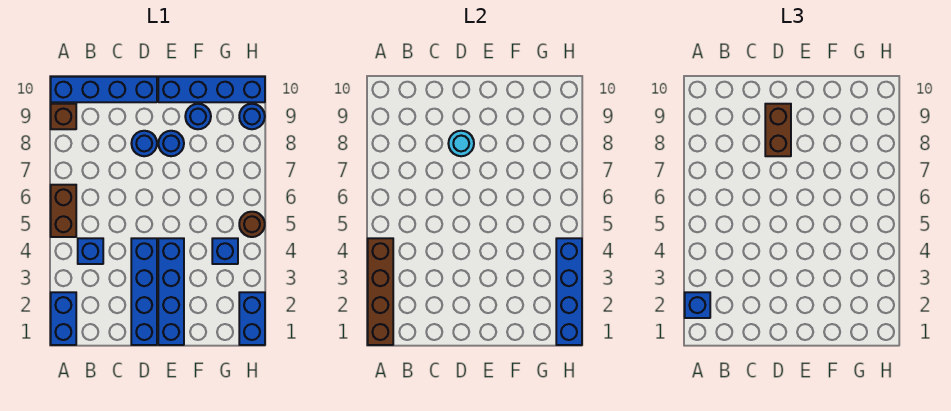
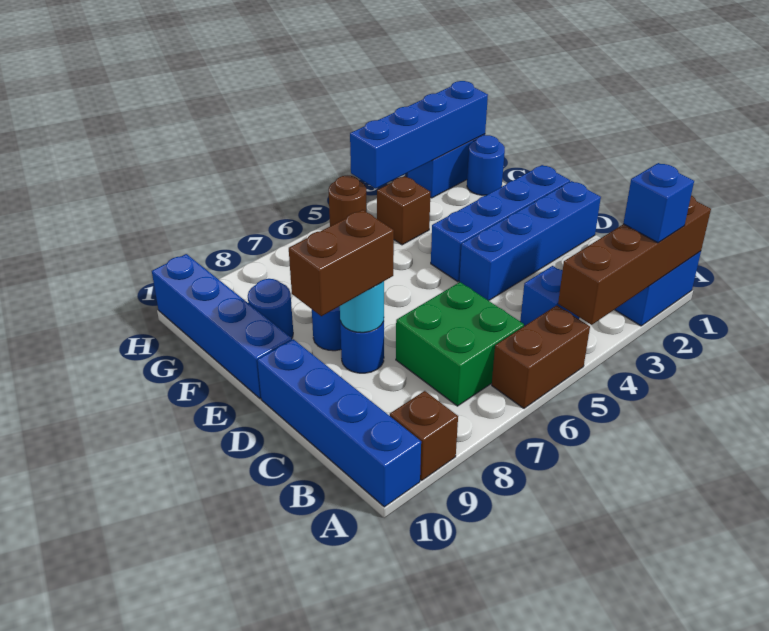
none -> green brick B6:C7 level 1
blue brick G4 level 1 -> brown brick G4 level 1
blue round brick H9 level 1 -> blue round brick G1 level 1

